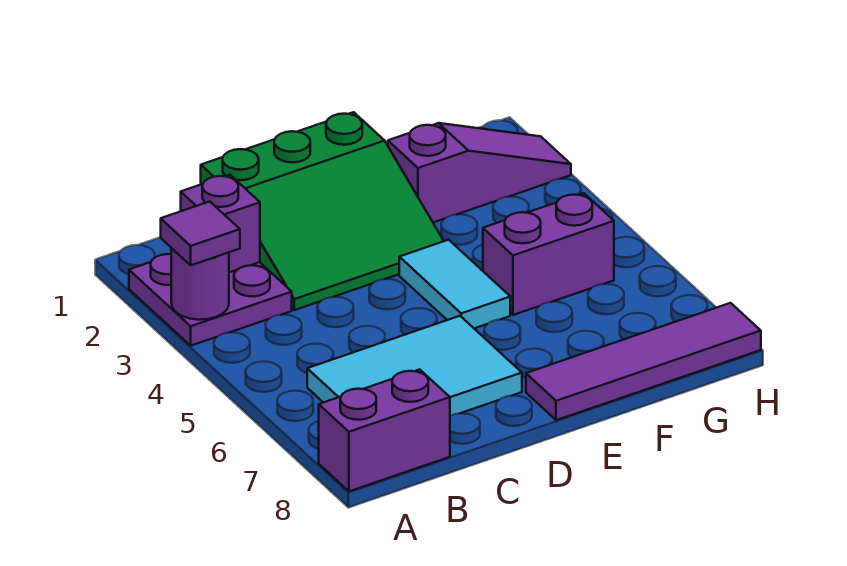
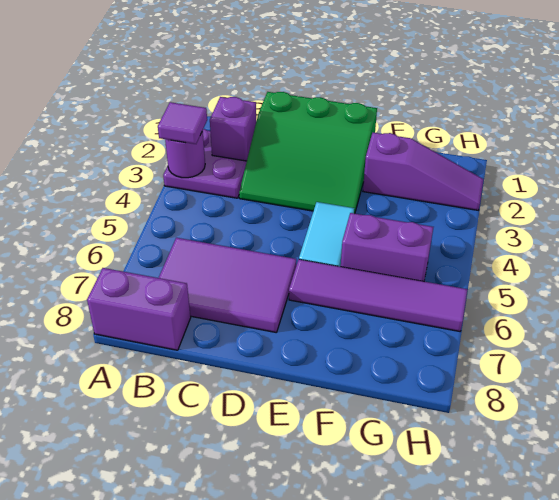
cyan tile B6:D7 level 1 -> purple tile B6:D7 level 1
purple tile E8:H8 level 1 -> purple tile E6:H6 level 1

